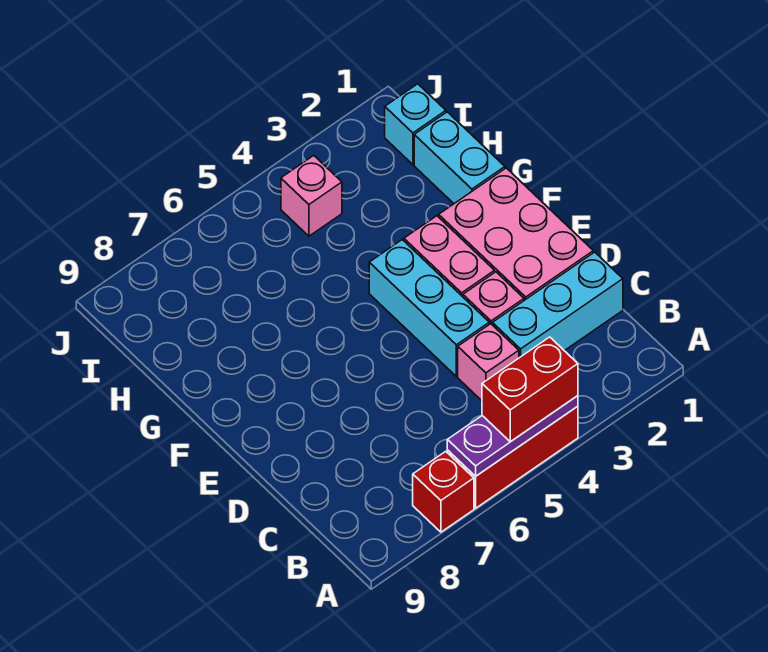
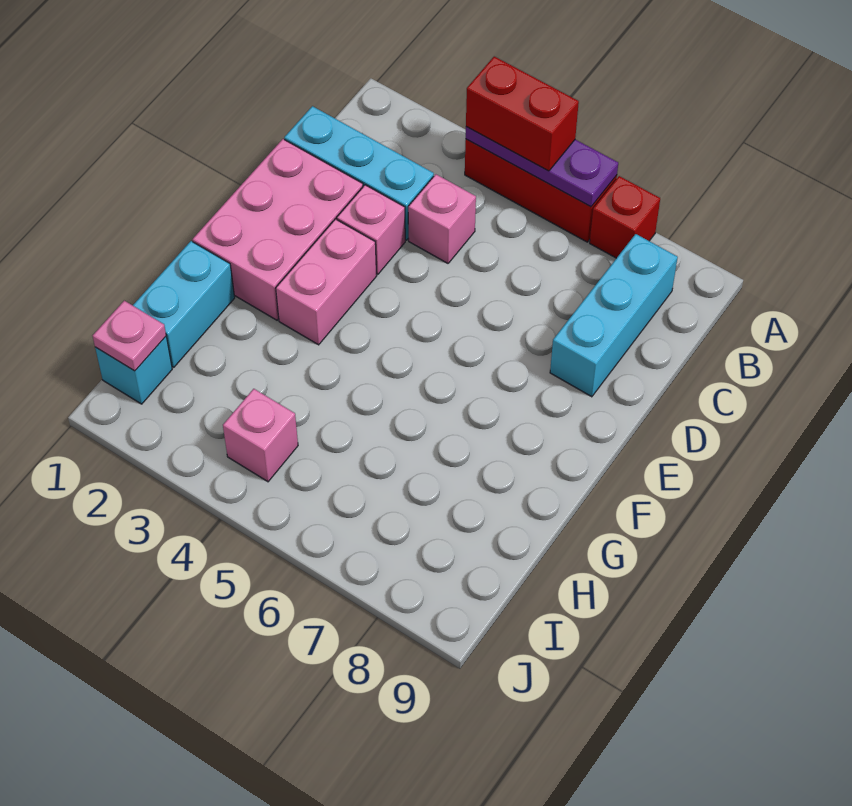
cyan brick D4:F4 level 1 -> cyan brick B8:D8 level 1
none -> pink plate I1 level 2

